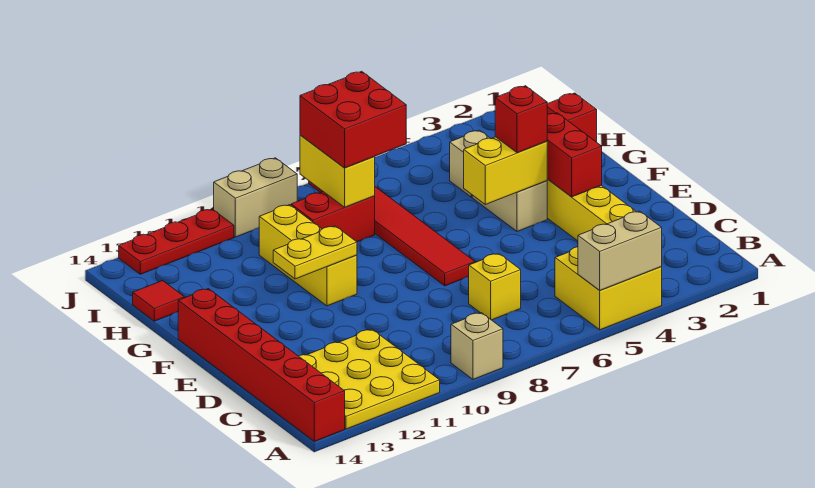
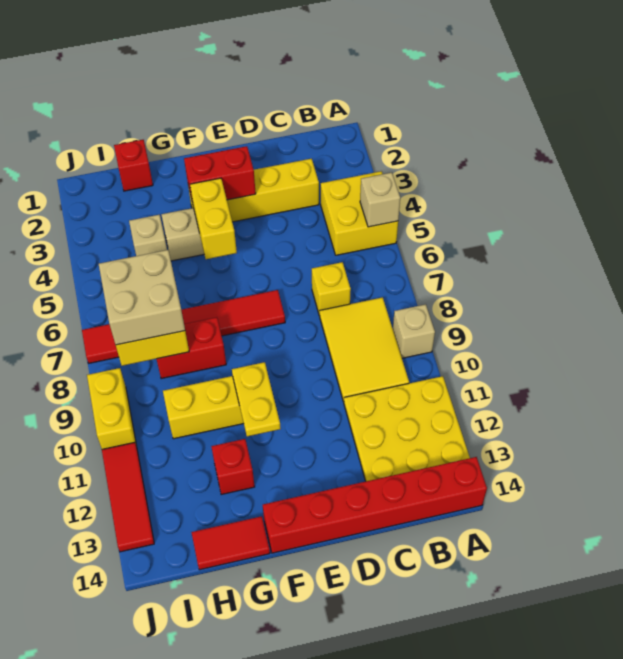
tan brick A4:A5 level 2 -> tan brick A5 level 2
none -> yellow tile B8:C10 level 1
red brick F4 level 3 -> red brick G12 level 1
red brick H7:I8 level 3 -> tan brick H7:I8 level 3
red brick H8:H9 level 1 -> red brick G8:H8 level 1
red tile H14 level 1 -> red tile G14:H14 level 1
tan brick J9:J10 level 1 -> yellow brick J9:J10 level 1
red plate J11:J13 level 1 -> red tile J11:J13 level 1

